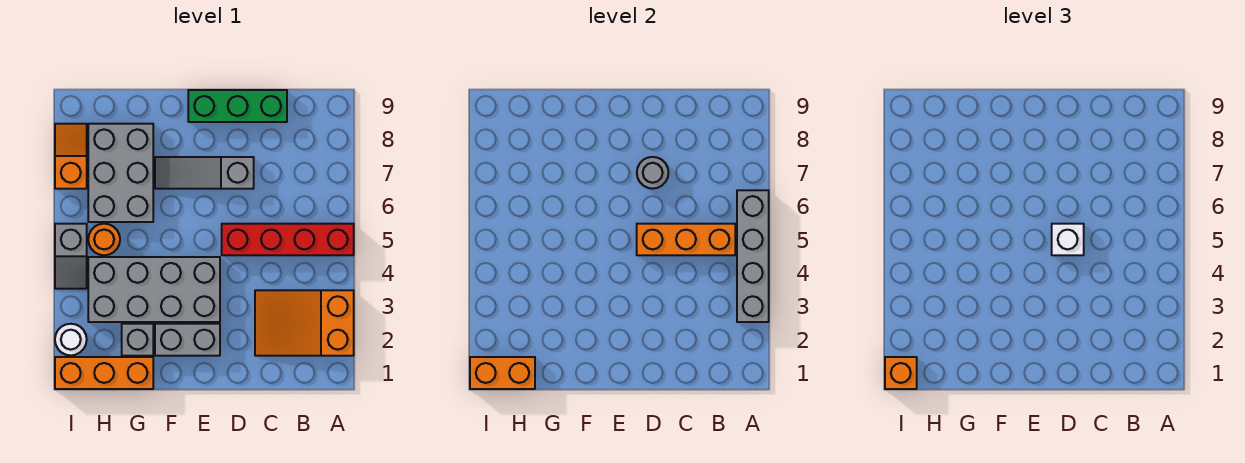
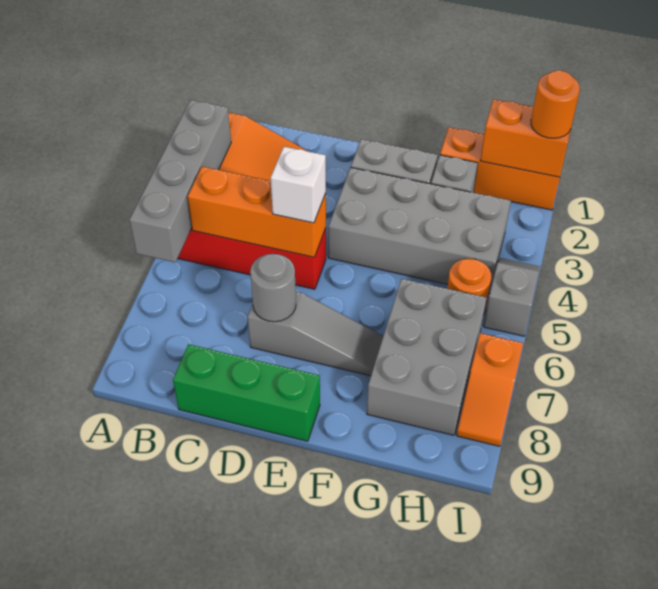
orange brick I1 level 3 -> orange round brick I1 level 3
white round brick I2 level 1 -> none

